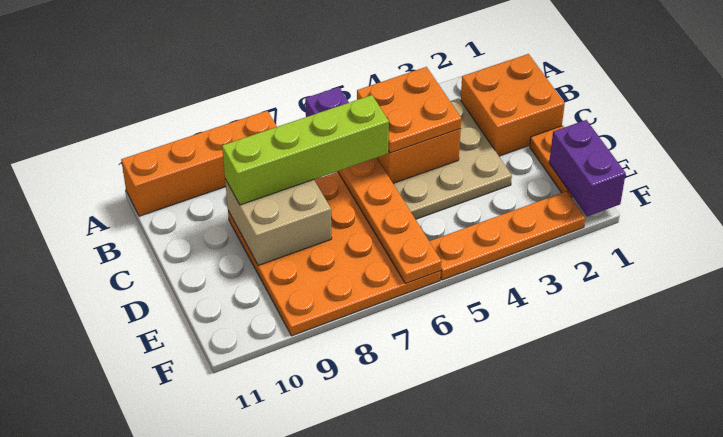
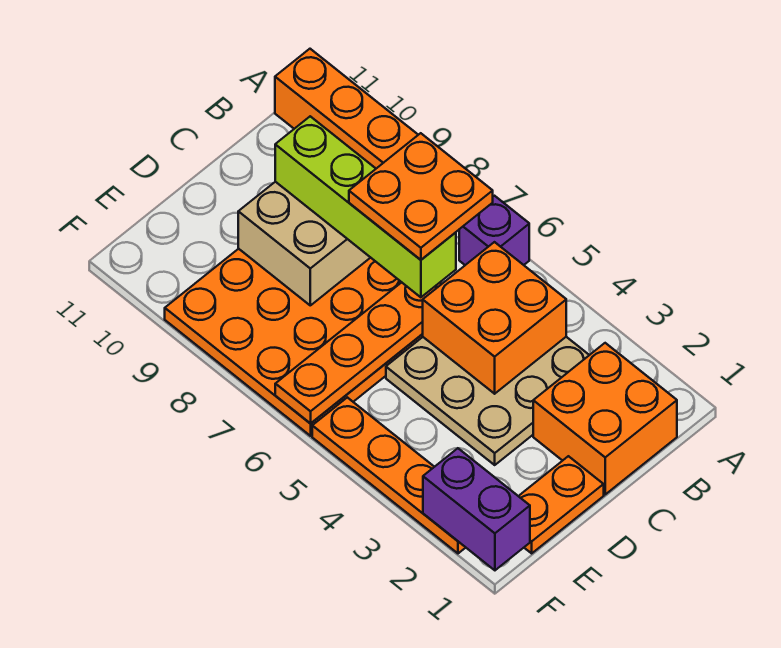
orange plate B4:C5 level 3 -> orange plate B6:C7 level 4
purple brick E1:F1 level 2 -> purple brick F1:F2 level 2

